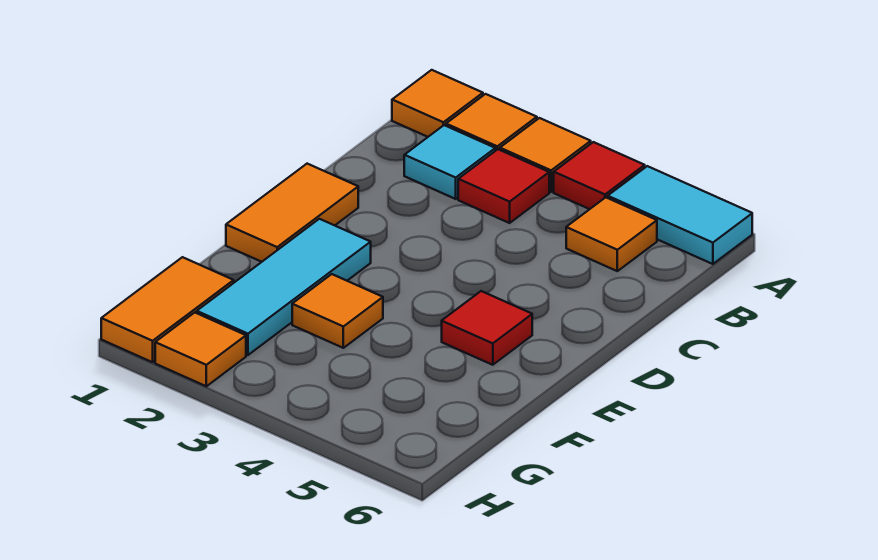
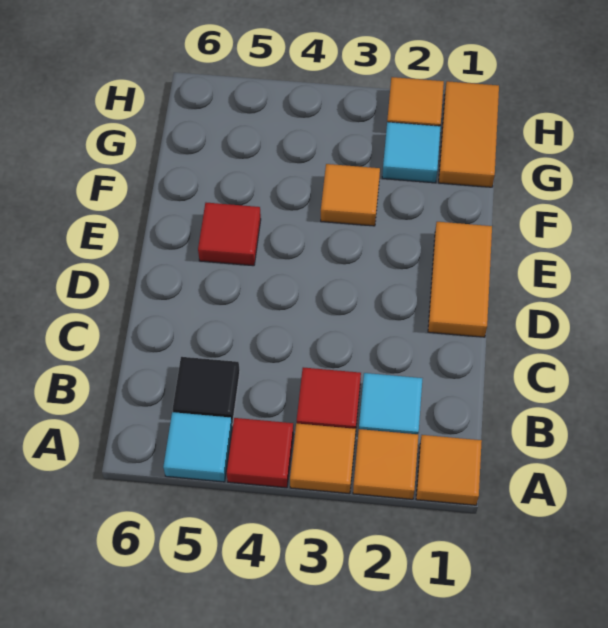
cyan tile A5:A6 level 1 -> cyan tile A5 level 1
orange tile B5 level 1 -> black tile B5 level 1
cyan tile E2:G2 level 1 -> cyan tile G2 level 1

